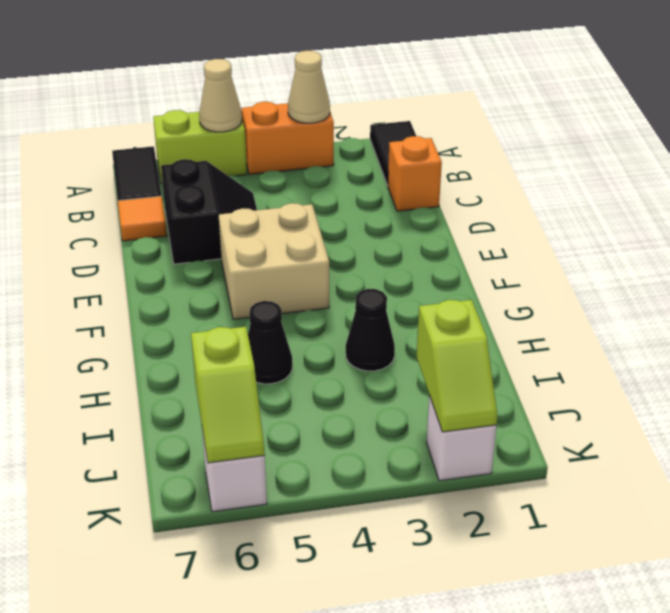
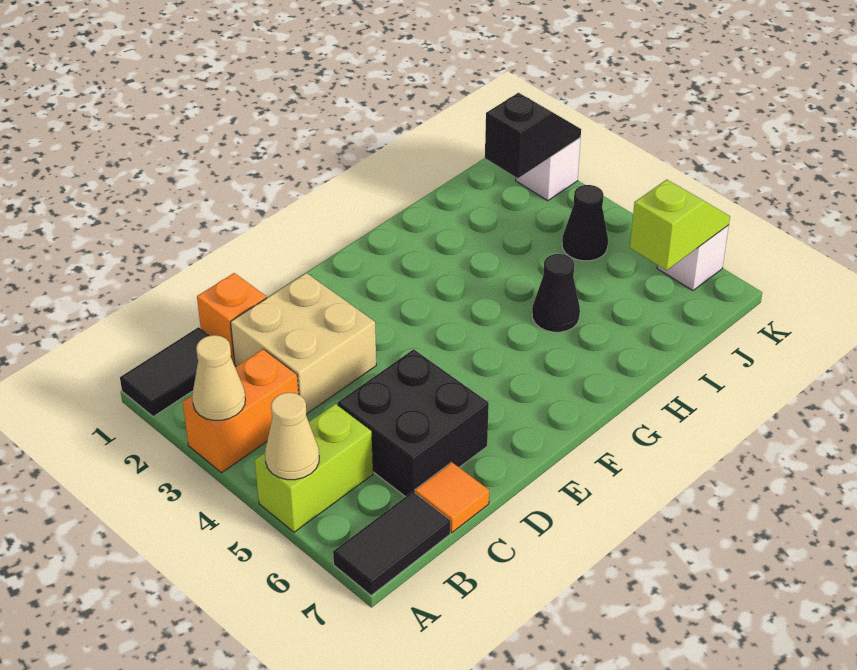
orange brick A3:A4 level 1 -> orange brick A3:B3 level 1
lime brick A5:A6 level 1 -> lime brick A5:B5 level 1
black slope C5:D6 level 1 top 6 -> black brick C5:D6 level 1
tan brick E4:F5 level 1 -> tan brick C2:D3 level 1
black cone H3 level 1 -> black cone J4 level 1
lime slope J2:K2 level 2 top J -> black slope J2:K2 level 2 top J

